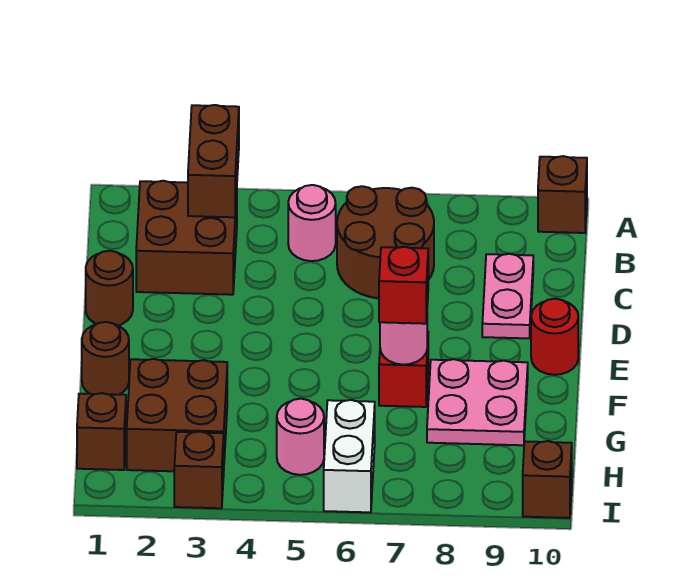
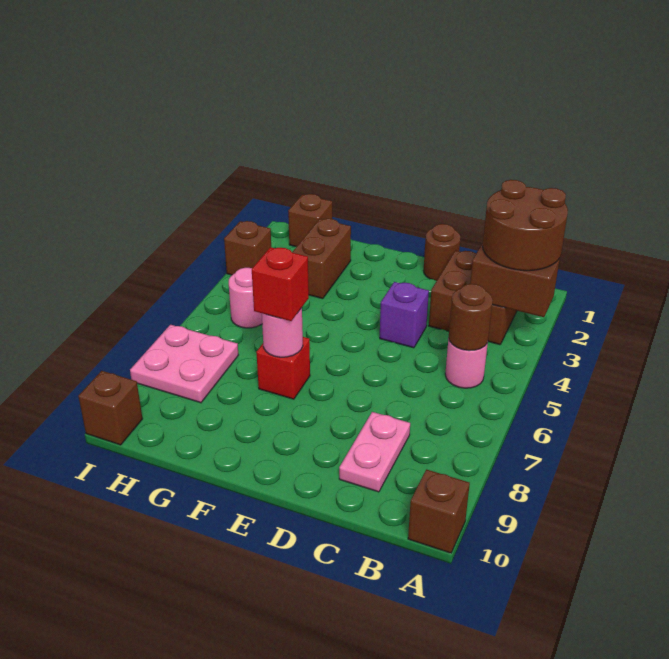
brown round brick B6:C7 level 1 -> brown round brick A2:B3 level 3
pink plate C9:D9 level 1 -> pink plate C8:C9 level 1
none -> purple brick D4 level 1
red round brick E10 level 1 -> none
brown round brick F1 level 1 -> brown round brick B5 level 2
pink plate F8:G9 level 1 -> pink plate H7:I8 level 1
brown brick G2:H3 level 1 -> brown brick G2:G3 level 1
white brick H6:I6 level 1 -> none

